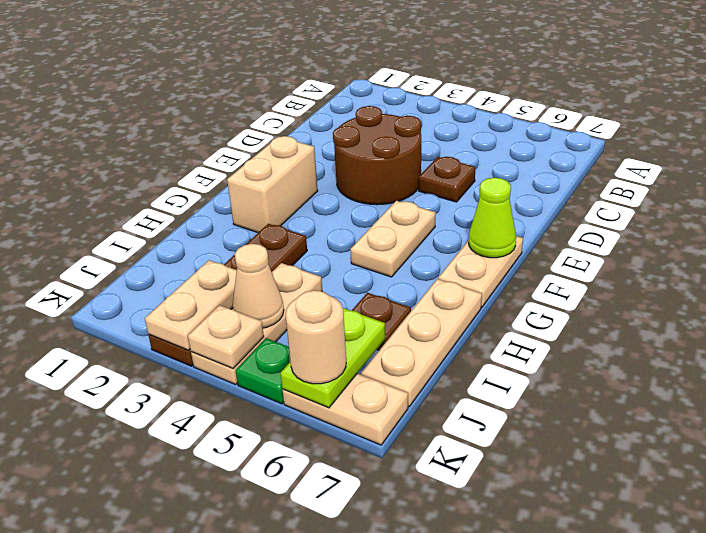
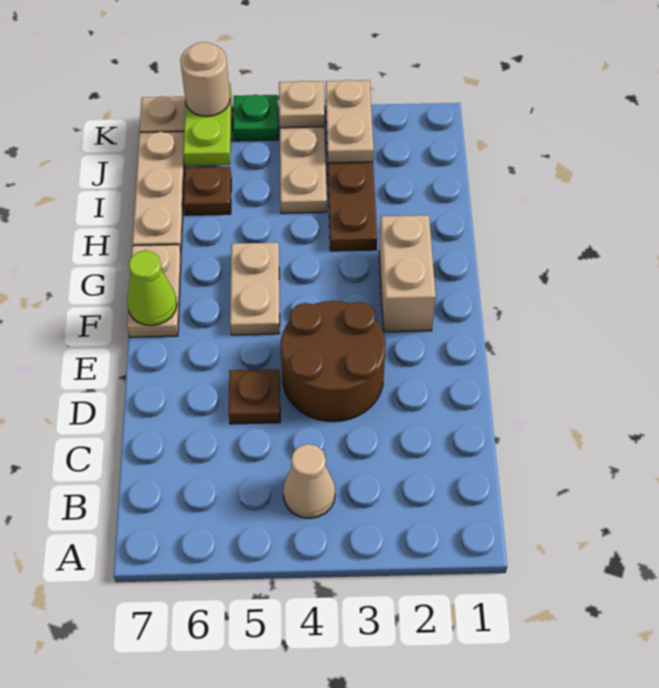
tan cone J4 level 2 -> tan cone B4 level 1

